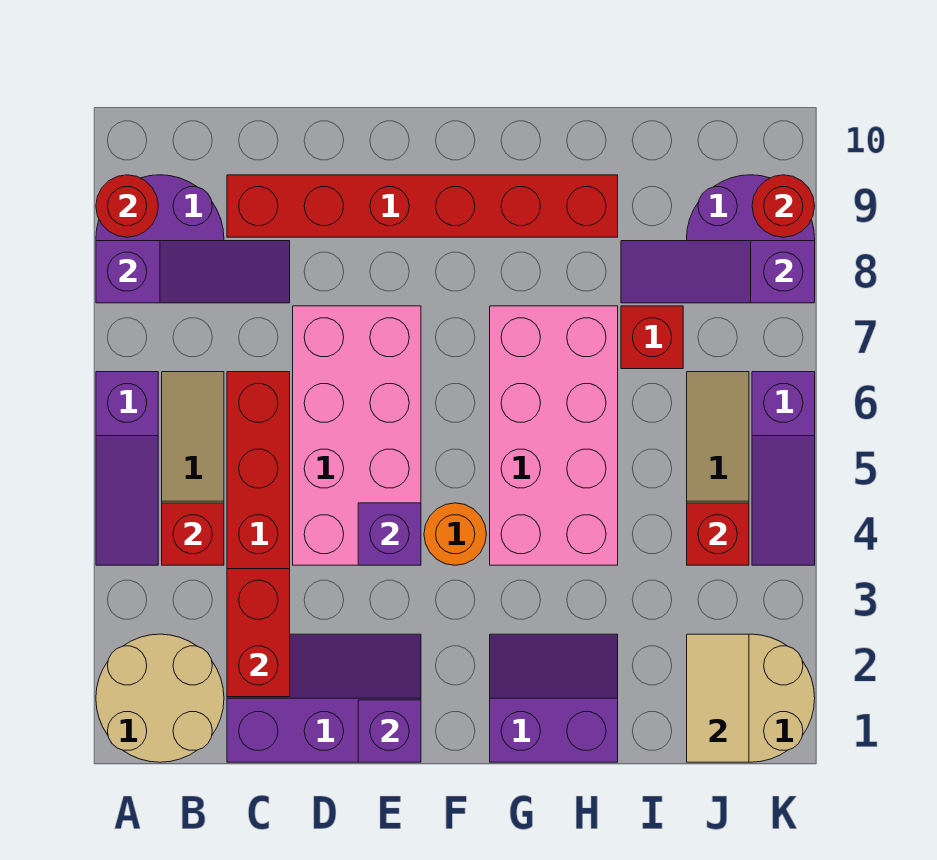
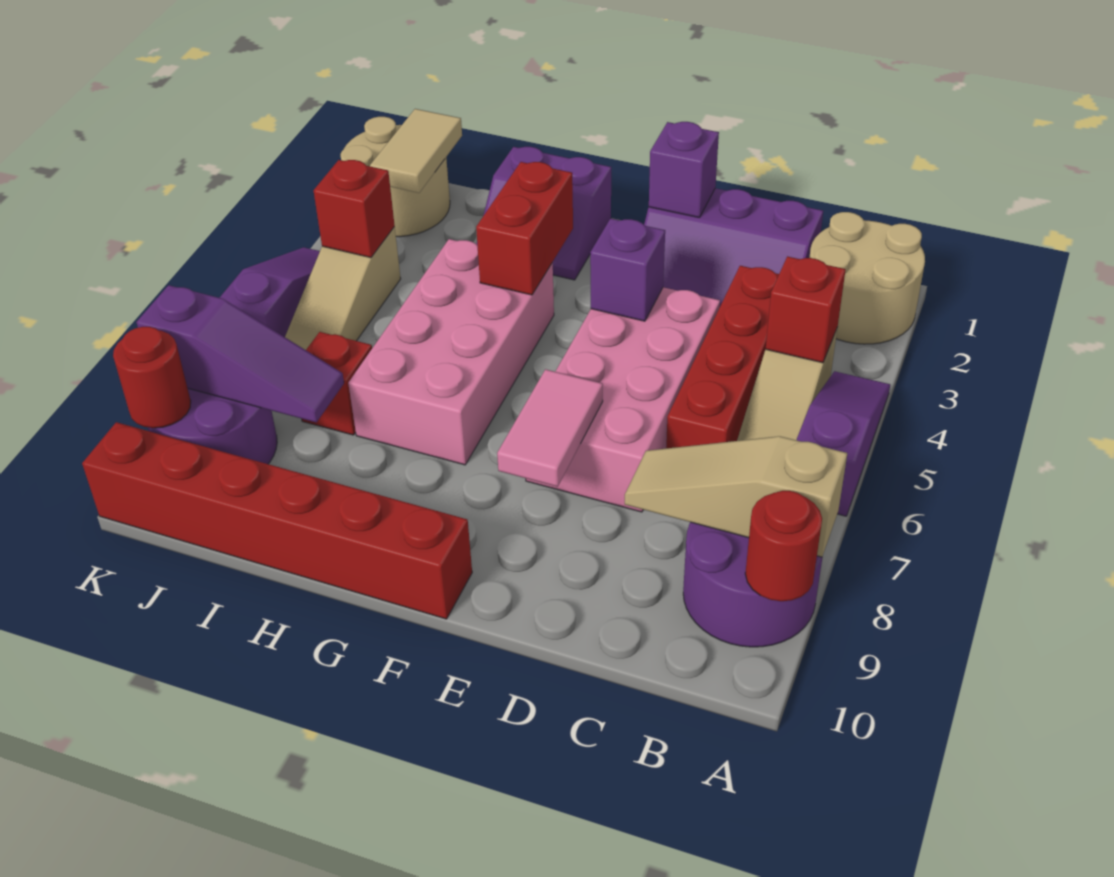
purple slope A8:C8 level 2 top A -> tan slope A8:C8 level 2 top A
red brick C2:C3 level 2 -> red brick G3:G4 level 2
red brick C9:H9 level 1 -> red brick F10:K10 level 1
none -> pink tile E7:E8 level 2
orange round brick F4 level 1 -> none

